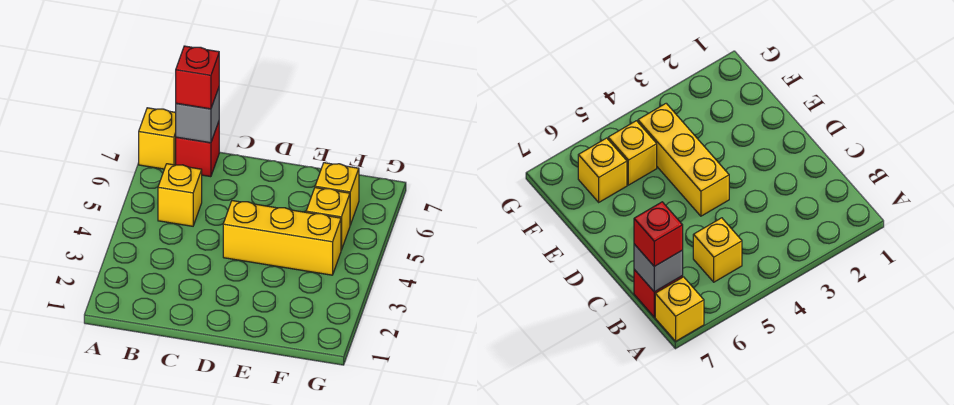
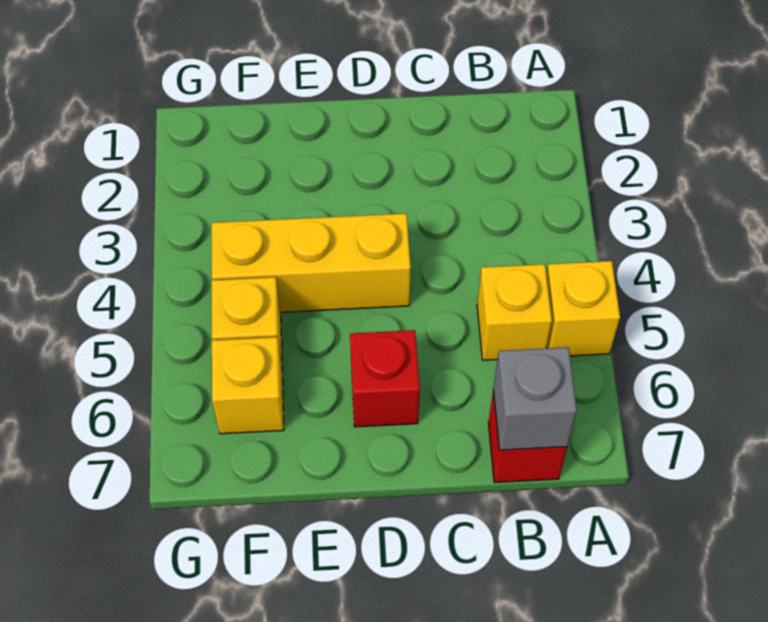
yellow brick A7 level 1 -> yellow brick A5 level 1
red brick B7 level 3 -> red brick D6 level 1

